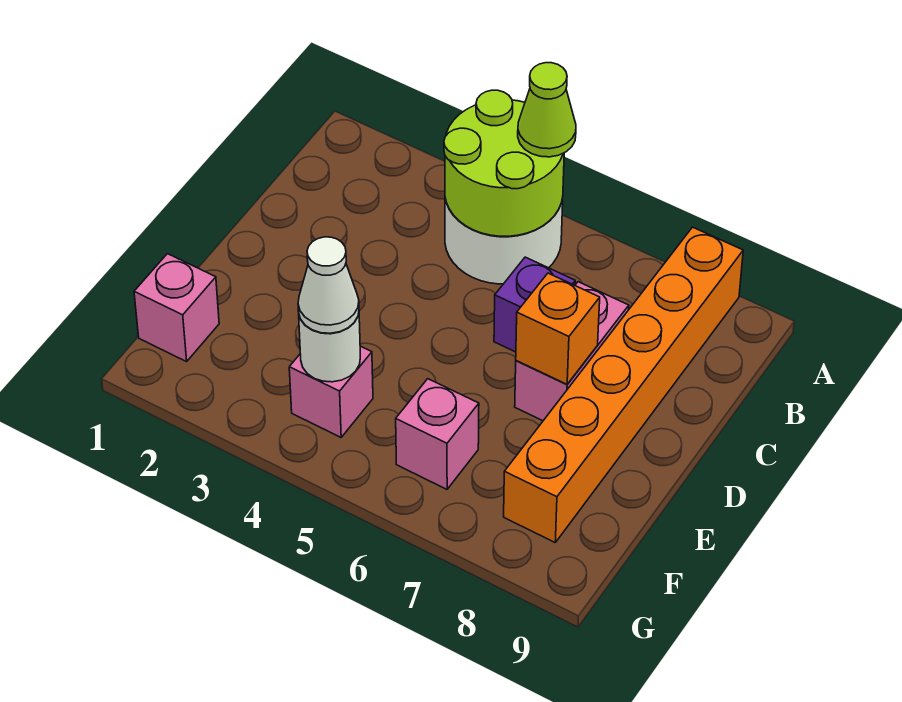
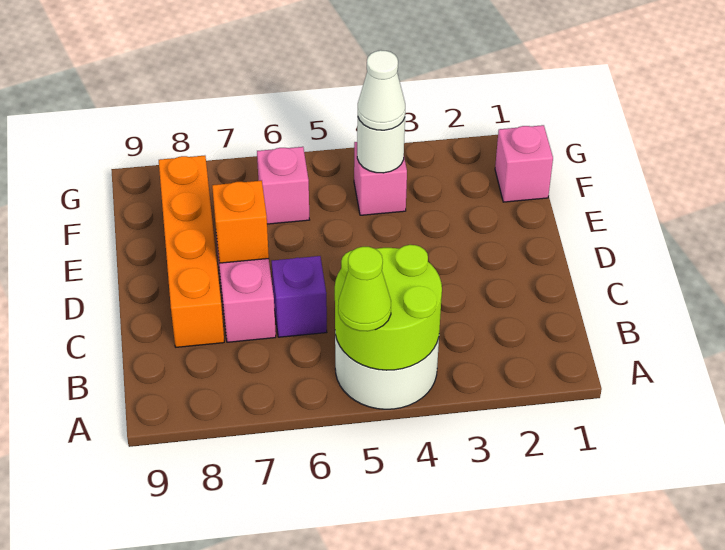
orange brick A8:F8 level 1 -> orange brick C8:F8 level 1

